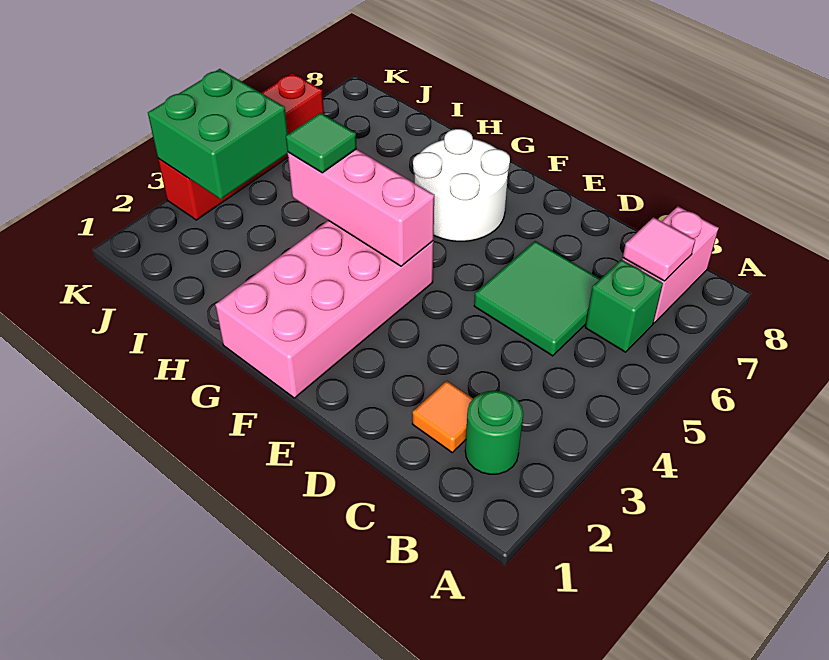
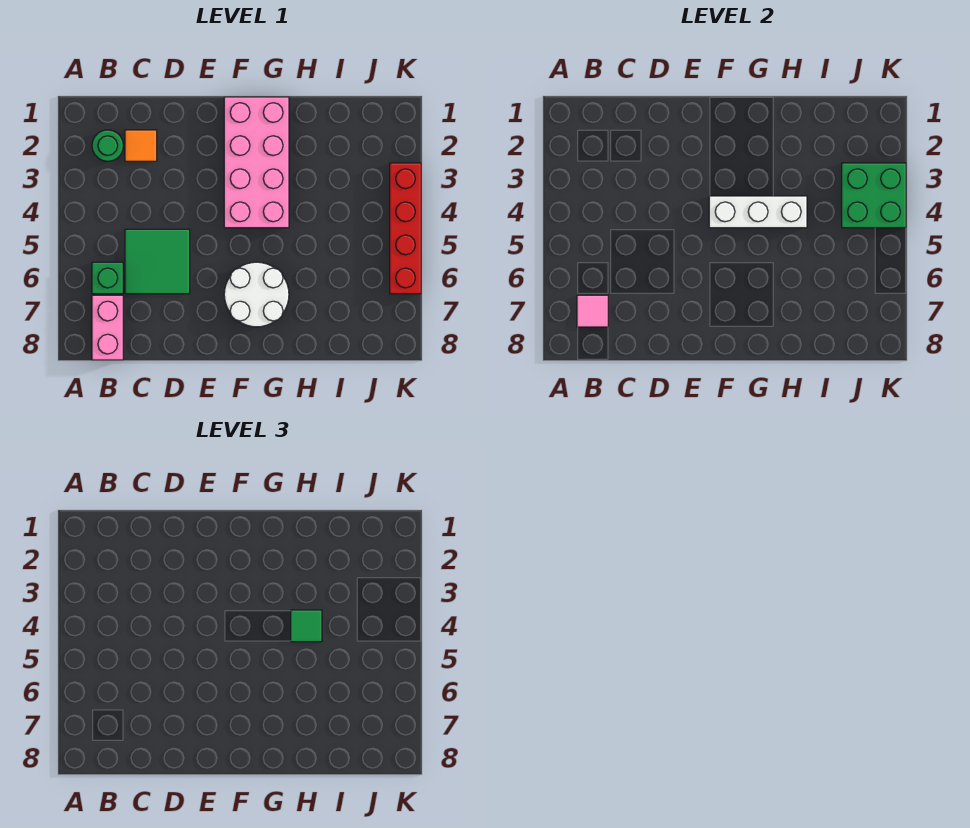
pink brick F4:H4 level 2 -> white brick F4:H4 level 2

